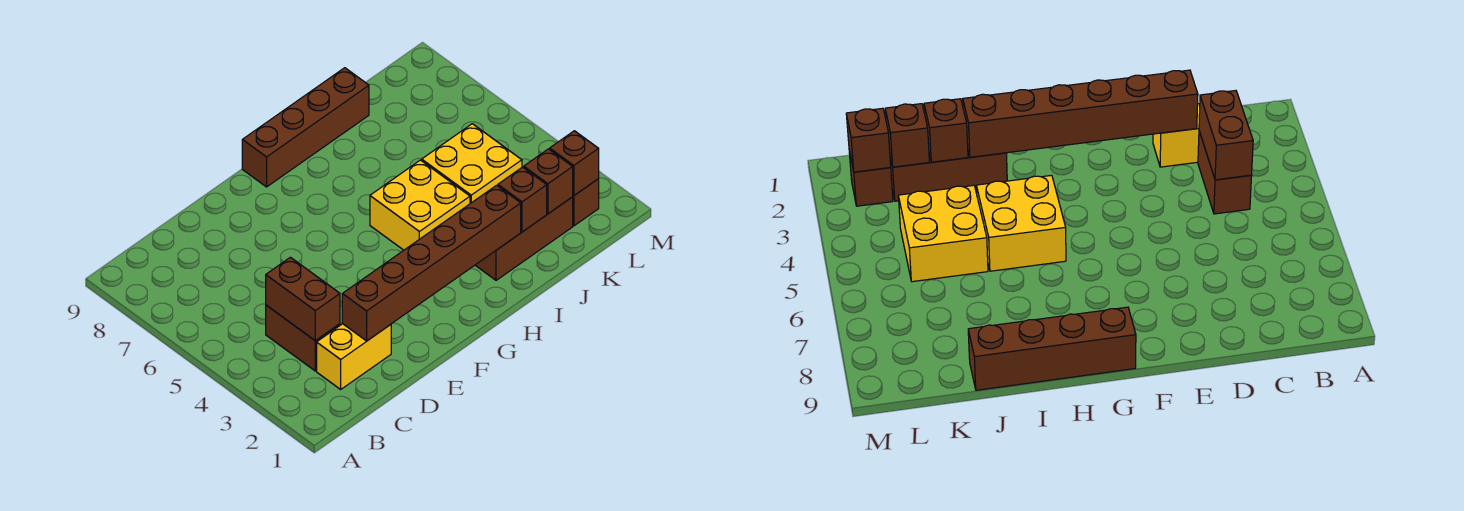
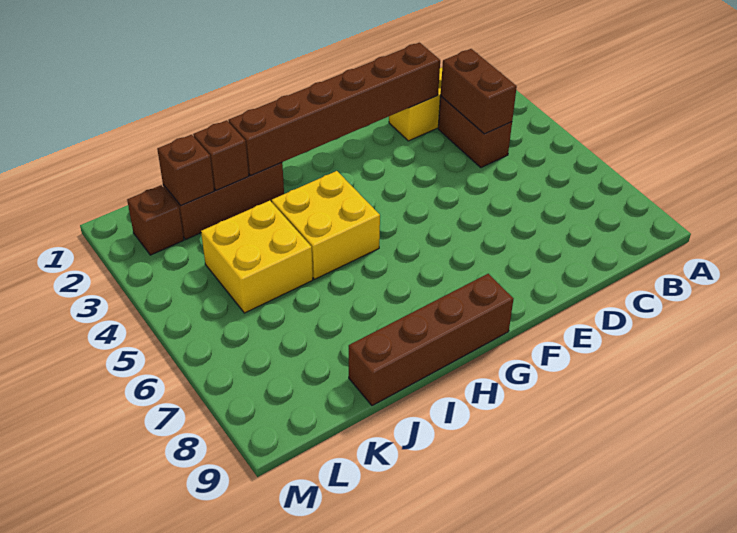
brown brick L2 level 2 -> none

